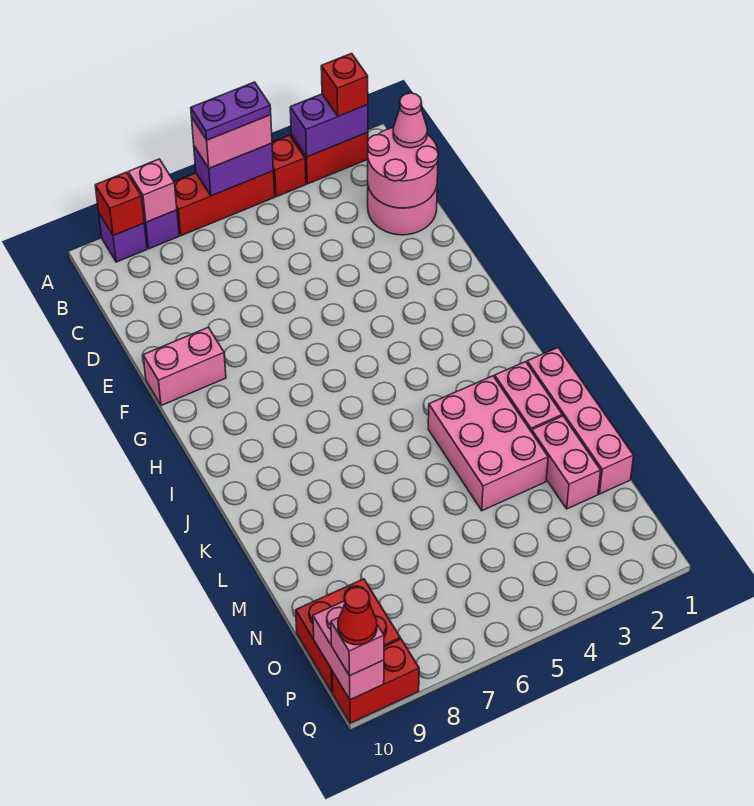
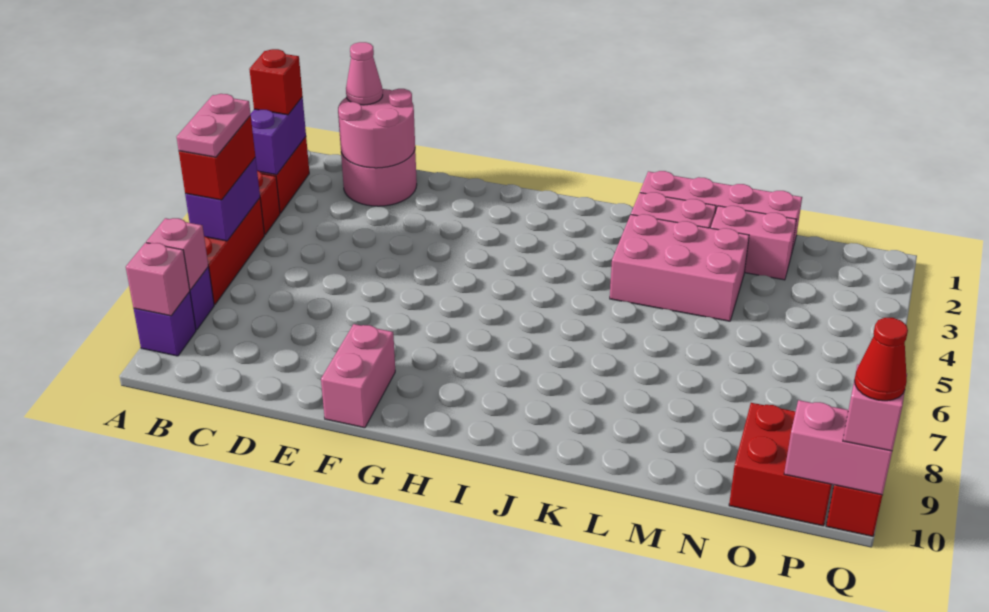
pink brick A5:A6 level 3 -> red brick A5:A6 level 3
purple plate A5:A6 level 4 -> pink plate A5:A6 level 4
red brick A9 level 2 -> pink brick A9 level 2

